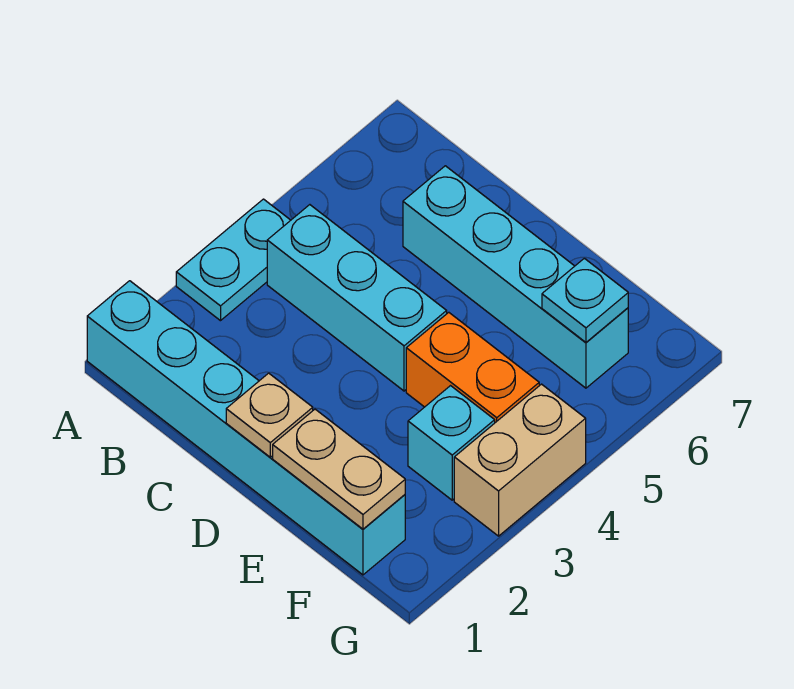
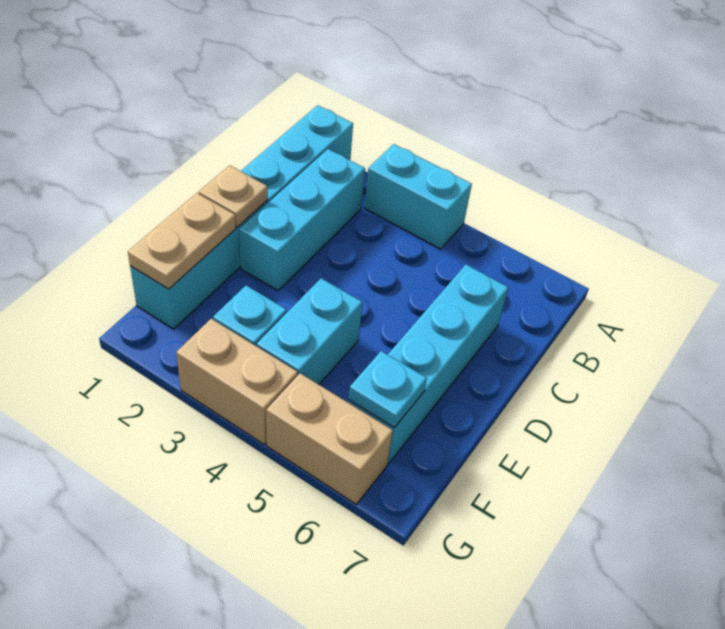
cyan plate A3:A4 level 1 -> cyan brick A3:A4 level 1
cyan brick B4:D4 level 1 -> cyan brick B2:D2 level 1
orange brick E4:F4 level 1 -> cyan brick E4:F4 level 1
none -> tan brick G5:G6 level 1

